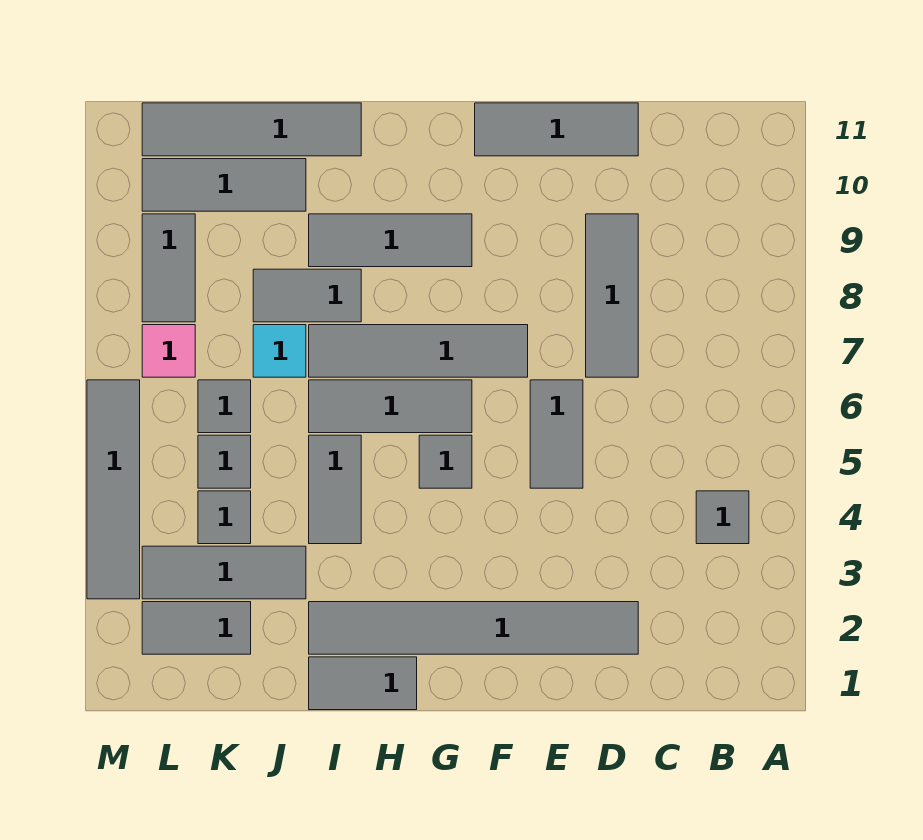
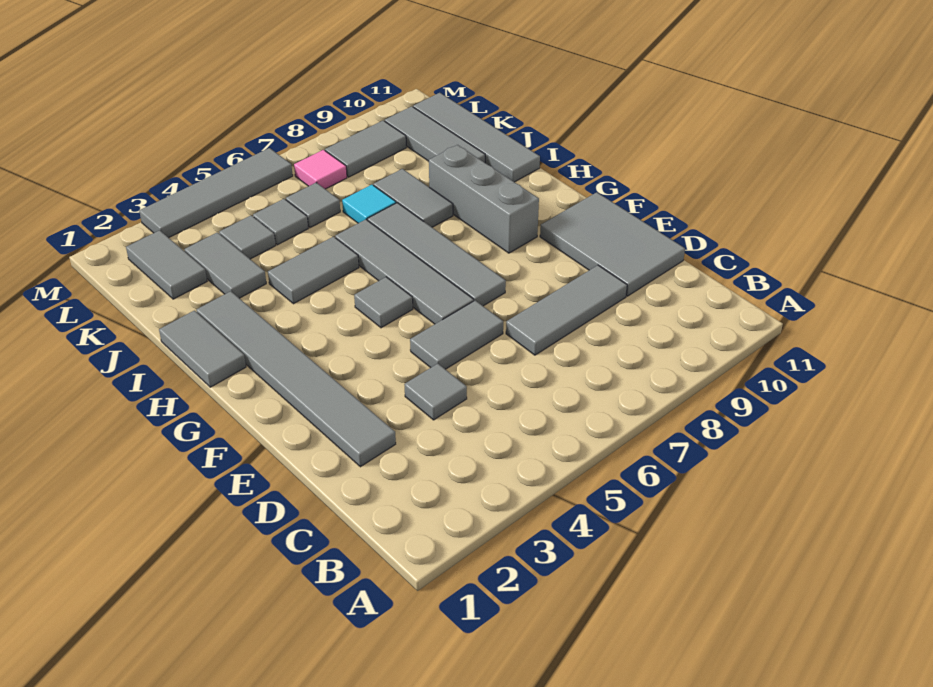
grey tile B4 level 1 -> grey tile D4 level 1
grey tile D11:F11 level 1 -> grey tile D10:F11 level 1
grey tile G6:I6 level 1 -> grey tile F6:I6 level 1
grey tile G9:I9 level 1 -> grey brick G9:I9 level 1
grey tile J3:L3 level 1 -> grey tile J3:K3 level 1

